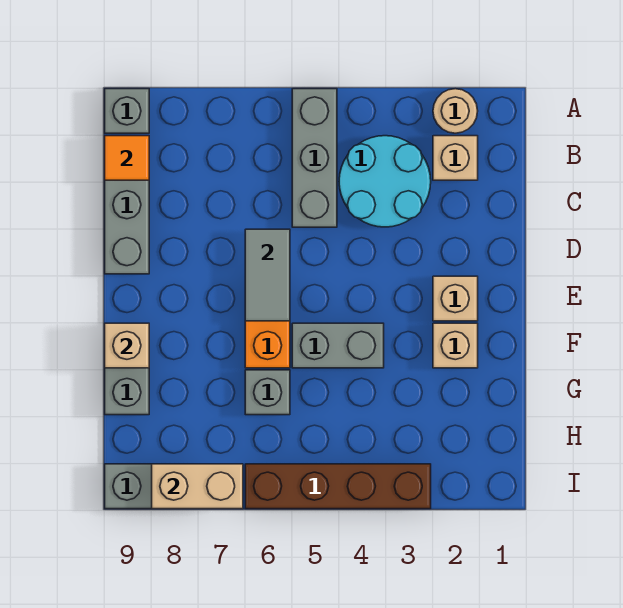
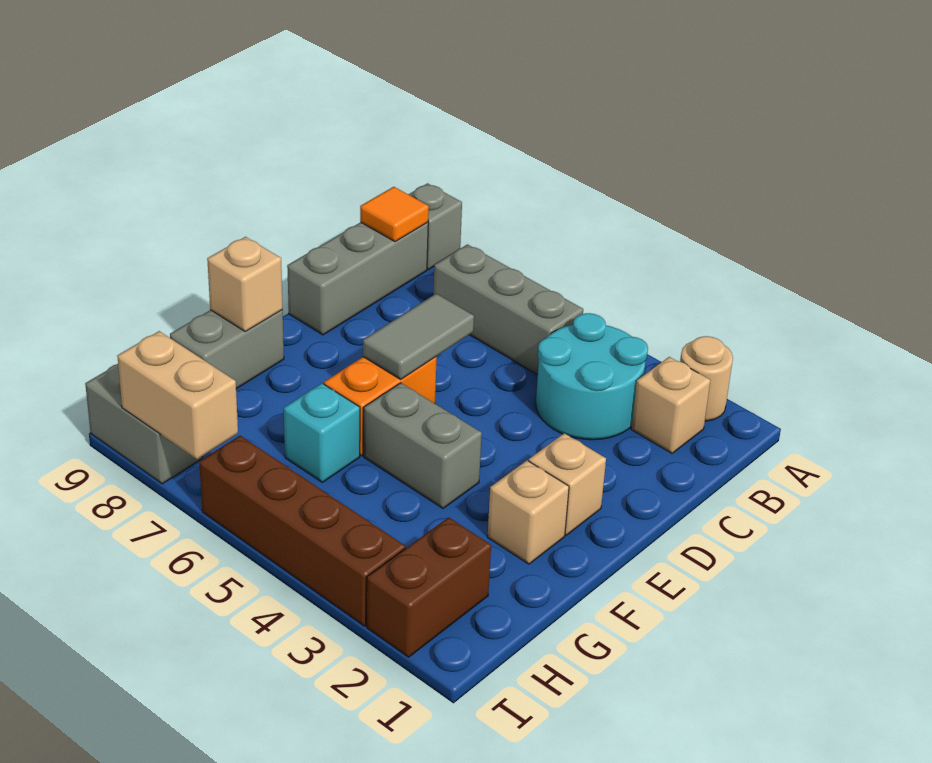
grey brick A5:C5 level 1 -> grey brick B5:B7 level 1
grey brick G6 level 1 -> cyan brick G6 level 1
none -> brown brick H2:I2 level 1

